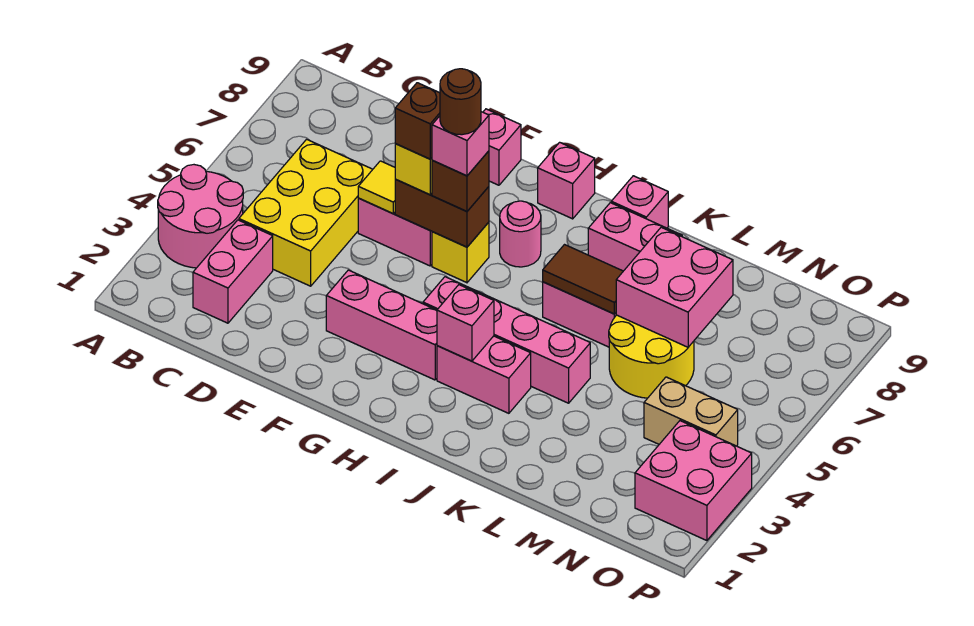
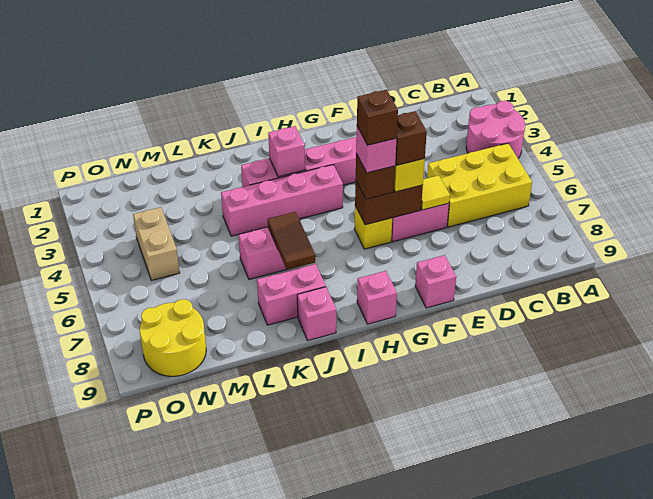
pink brick C2:C3 level 1 -> none
yellow brick C4:D6 level 1 -> yellow brick B5:D6 level 1
brown round brick G6 level 5 -> brown brick G6 level 5
pink round brick H7 level 1 -> none
brown tile J6:K6 level 2 -> brown tile J6:J7 level 2
yellow round brick L5:M6 level 1 -> yellow round brick N8:O9 level 1
pink brick L6:M7 level 2 -> none
tan brick N4:O4 level 1 -> tan brick N4:N5 level 1
pink brick O2:P3 level 1 -> none

